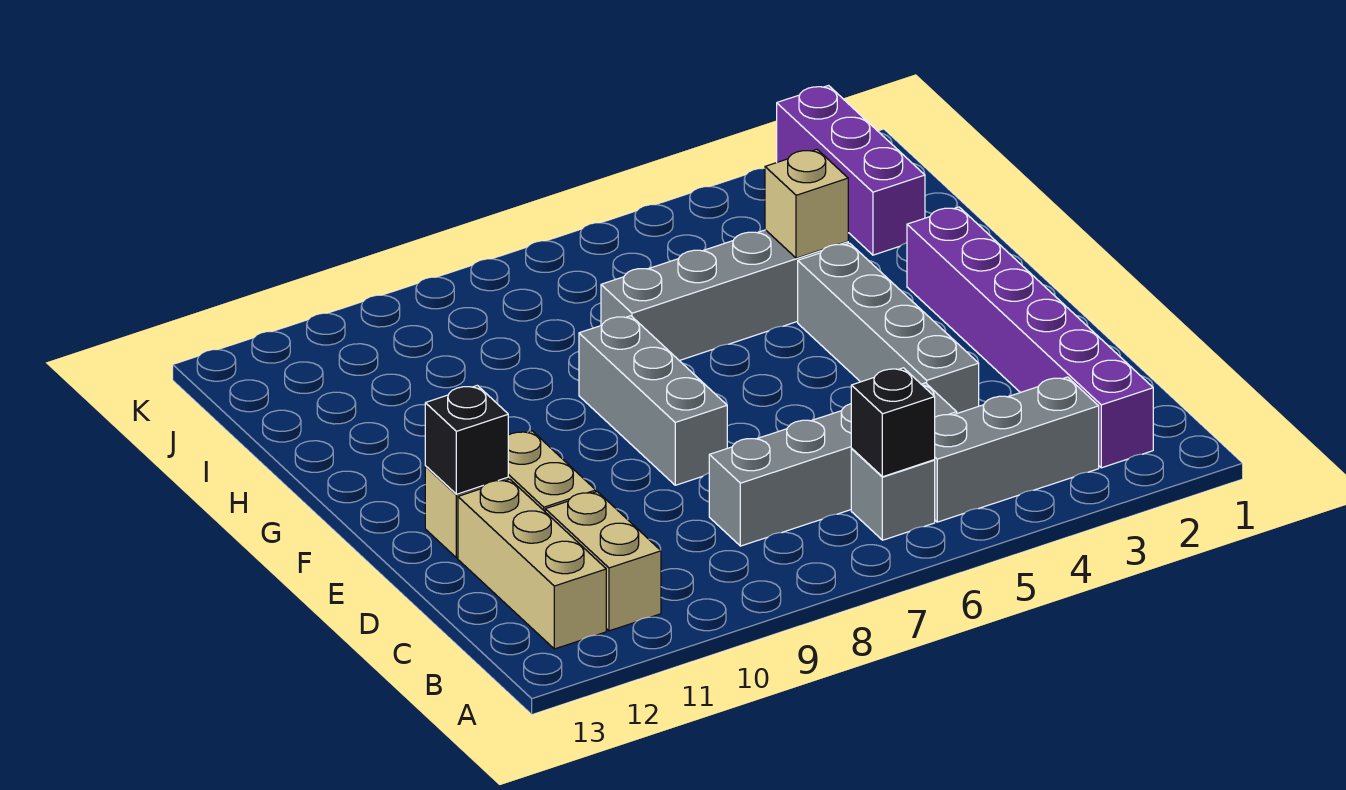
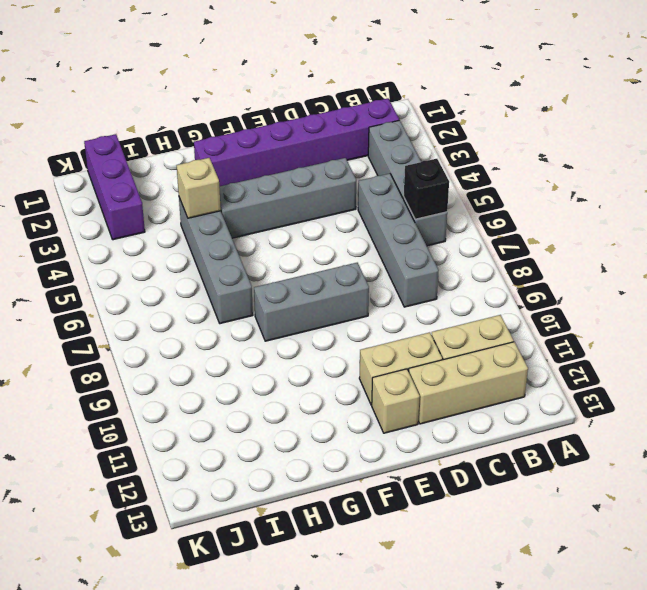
black brick E12 level 2 -> none
purple brick I2:K2 level 1 -> purple brick J1:J3 level 1

